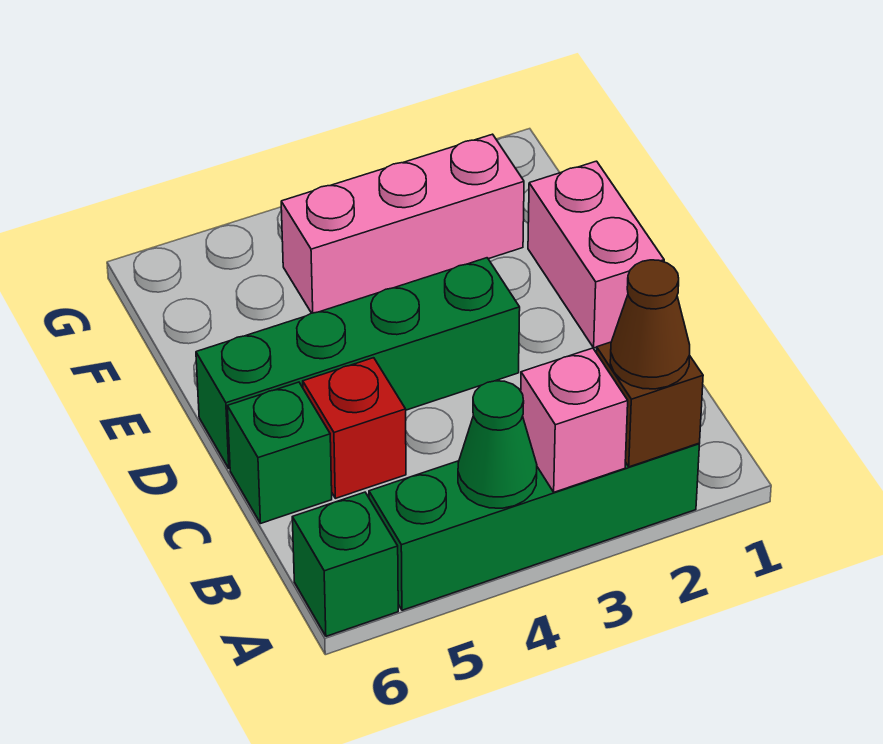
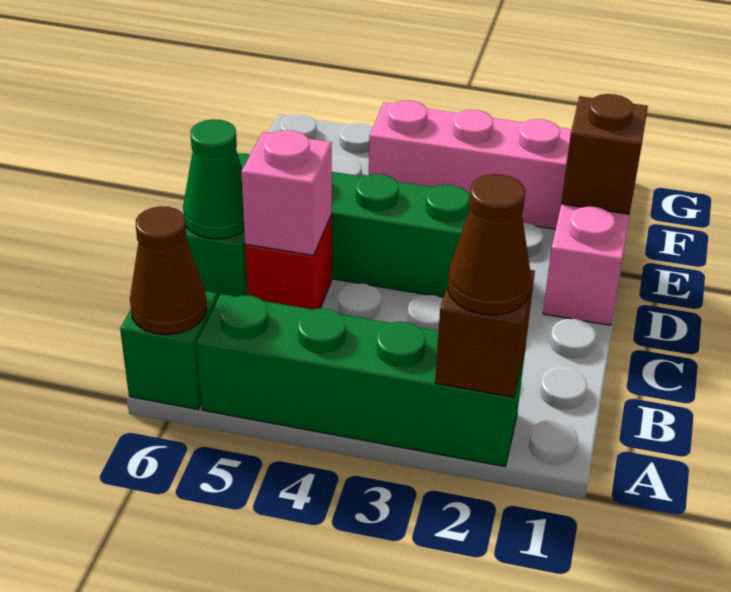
pink brick A3 level 2 -> pink brick C5 level 2
green cone A4 level 2 -> green cone C6 level 2
none -> brown cone A6 level 2
none -> brown brick E1 level 2

